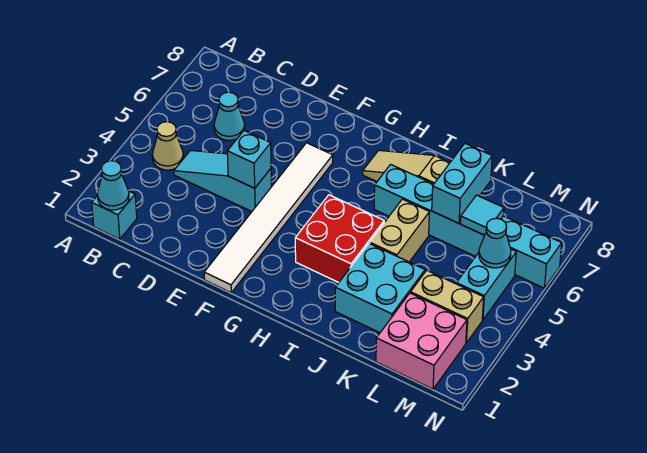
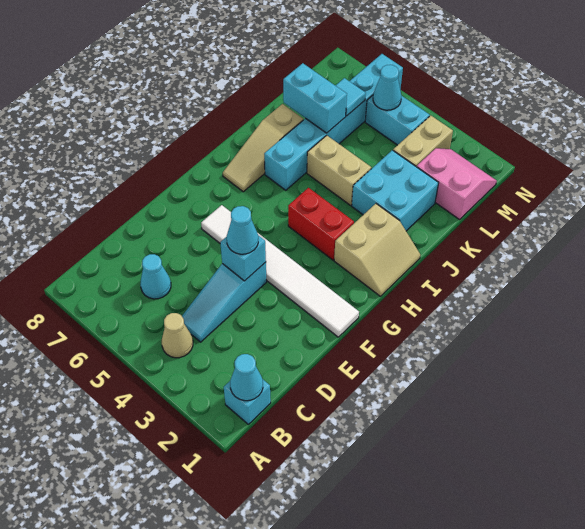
none -> cyan cone E4 level 3
none -> tan slope H1:I2 level 1 top 2
red brick H3:I4 level 1 -> red brick H3:H4 level 1
pink brick L1:M2 level 1 -> pink slope L1:M2 level 1 top L

